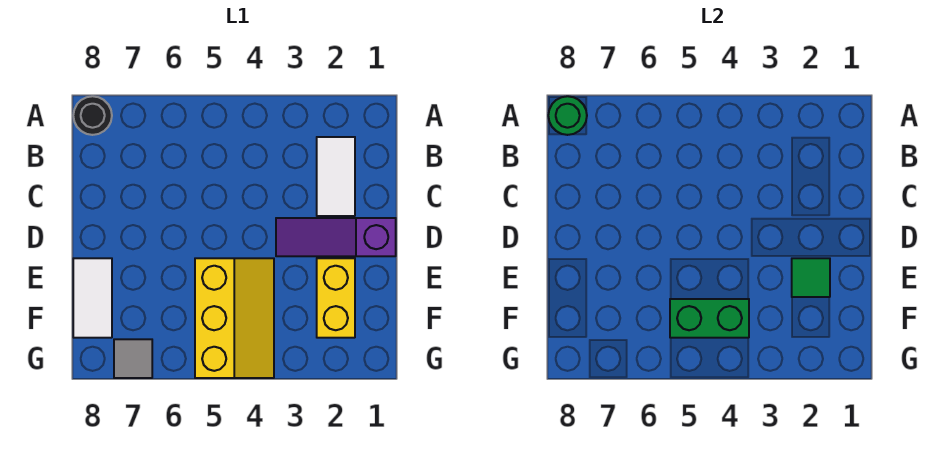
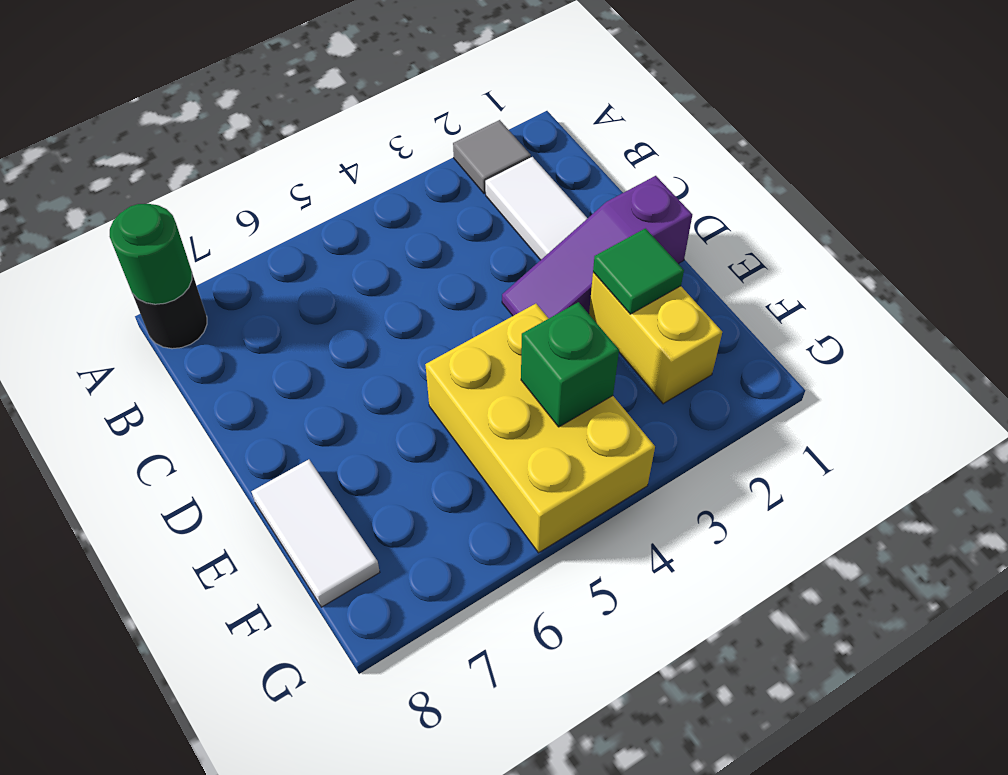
yellow slope E4:G5 level 1 top 5 -> yellow brick E4:G5 level 1
green brick F4:F5 level 2 -> green brick F4 level 2
grey tile G7 level 1 -> grey tile A2 level 1

